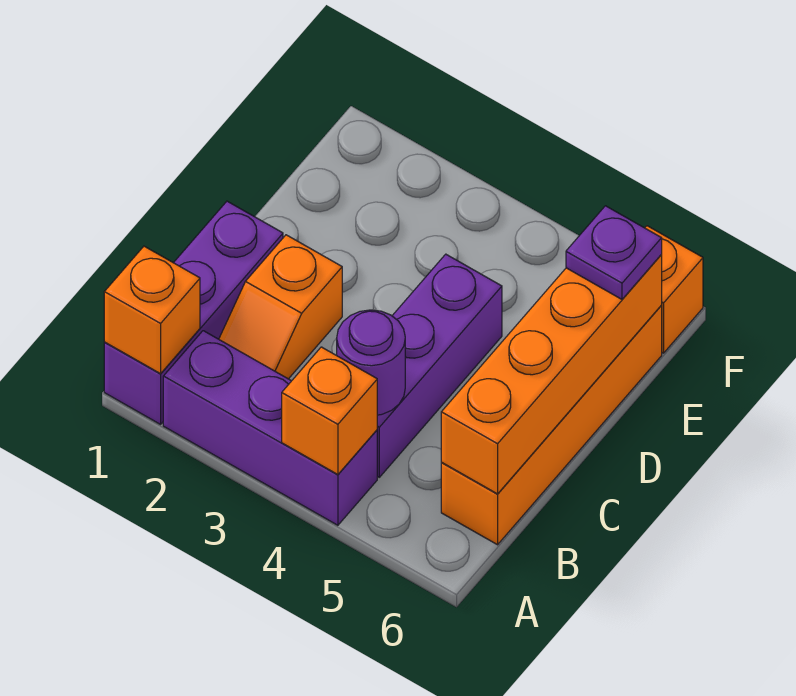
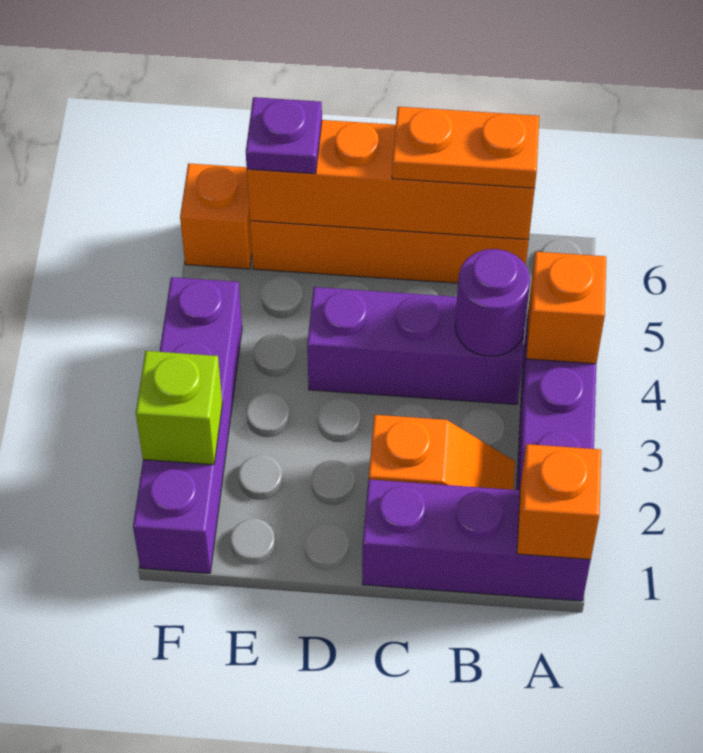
none -> orange plate B6:C6 level 3
none -> purple brick F1:F4 level 1
none -> lime brick F2 level 2

